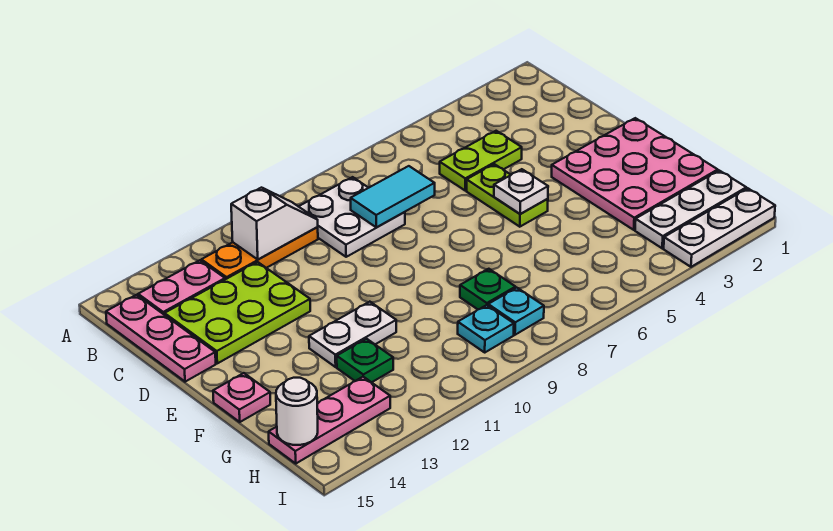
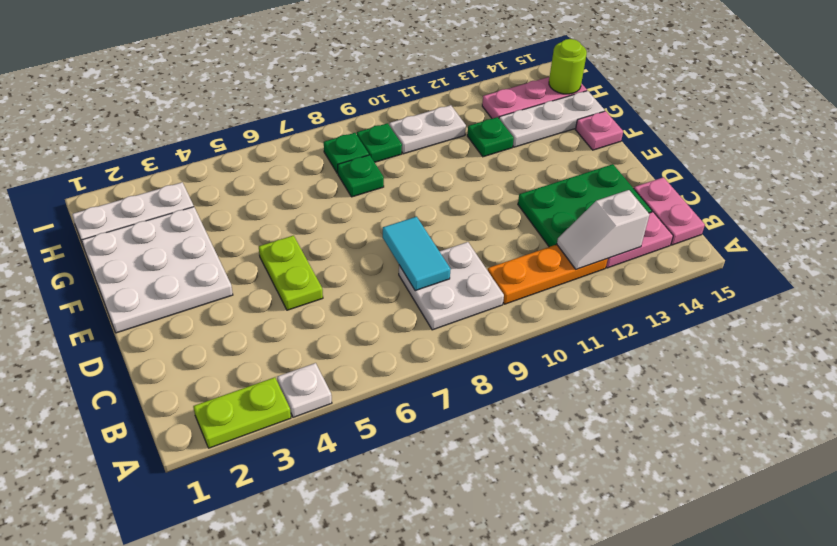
white slope B10:B11 level 2 top 11 -> white slope B12:B13 level 2 top 13
pink plate B15:D15 level 1 -> pink plate B15:C15 level 1
lime plate C4:C5 level 1 -> lime plate A2:A3 level 1
cyan tile C7:C8 level 2 -> cyan tile C8:D8 level 2
lime plate C12:D14 level 1 -> green plate C12:D14 level 1
pink plate E1:G3 level 1 -> white plate E1:G3 level 1
white plate E5 level 2 -> white plate A4 level 1
white plate F11:F12 level 1 -> white plate H10:H11 level 1
cyan plate H8 level 1 -> green plate H8 level 1
cyan plate H9 level 1 -> green plate H9 level 1
white round brick H15 level 2 -> lime round brick H15 level 2
white plate I1:I3 level 1 -> white plate G13:G15 level 1

